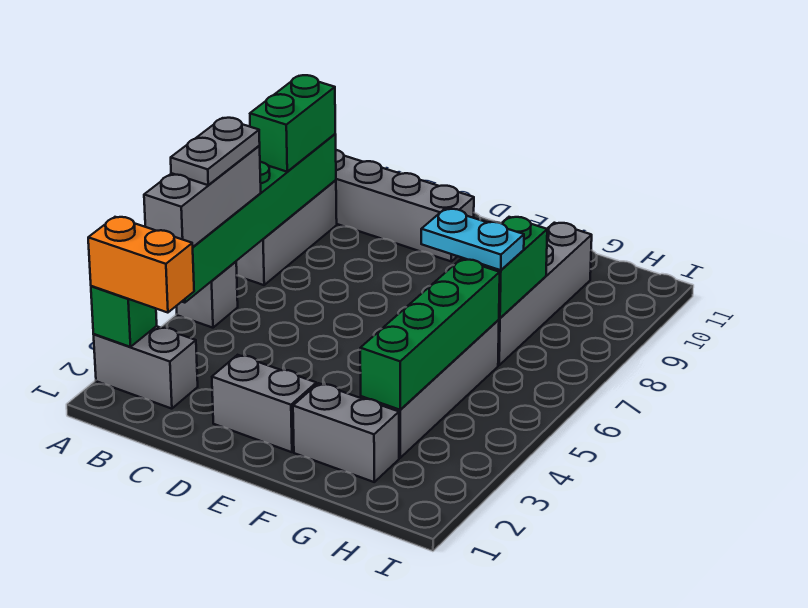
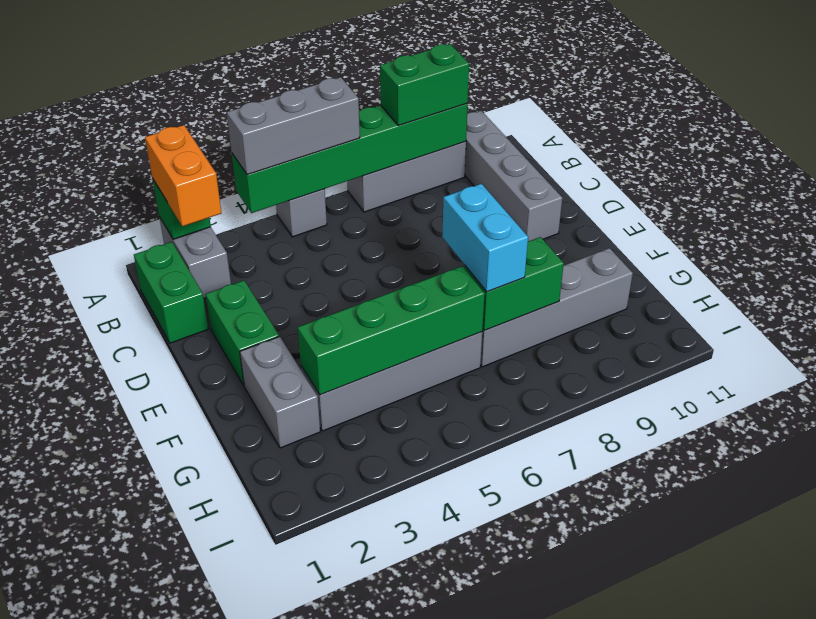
grey plate A5:A6 level 4 -> none
none -> green brick B1:C1 level 1
grey brick D2:E2 level 1 -> green brick D2:E2 level 1
cyan plate F7:G7 level 3 -> cyan brick F7:G7 level 3

